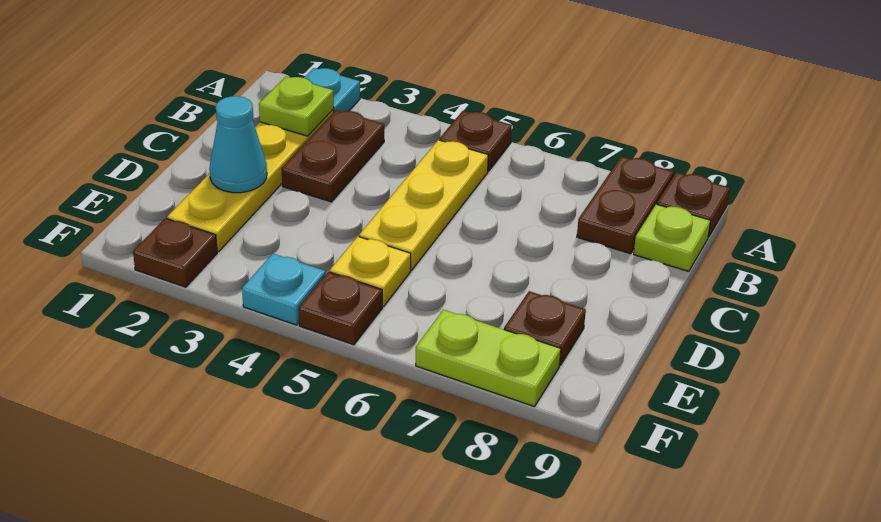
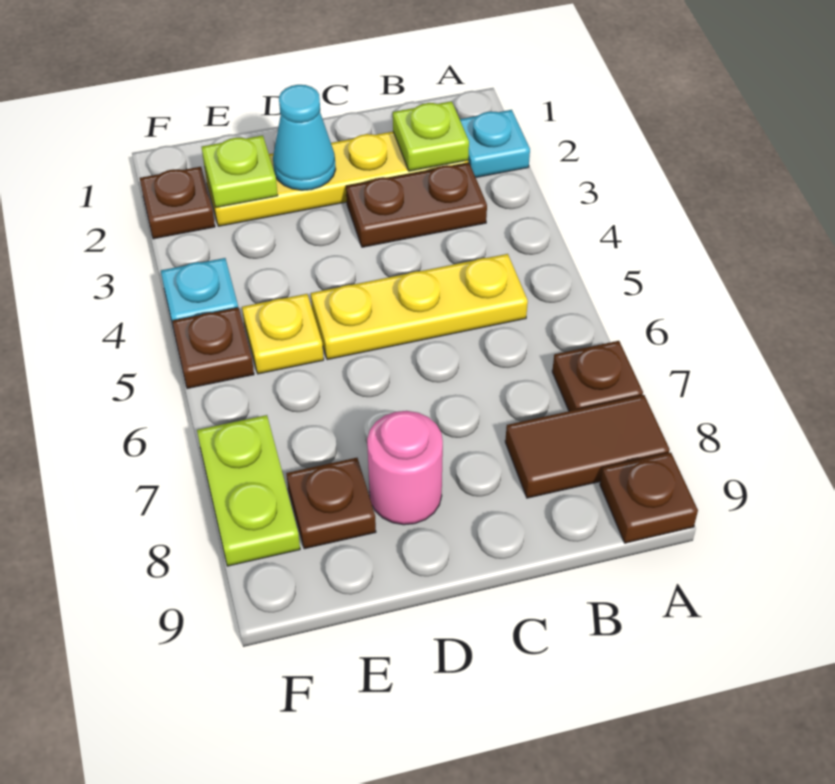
brown plate A5 level 1 -> brown plate A7 level 1
brown plate A8:B8 level 1 -> brown tile A8:B8 level 1
lime plate B9 level 1 -> lime plate E2 level 2
none -> pink round brick D8 level 1

